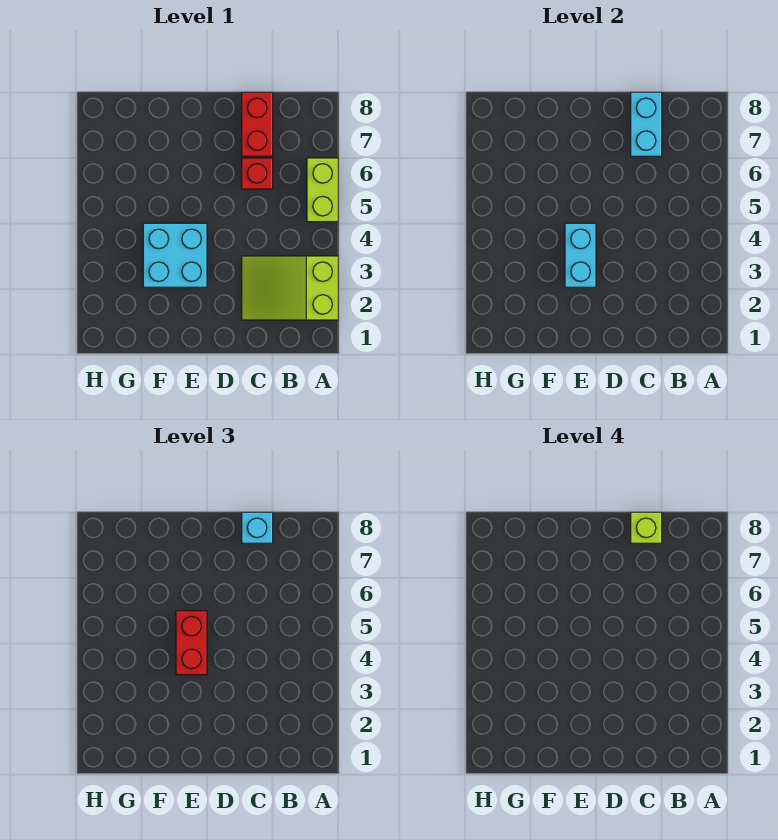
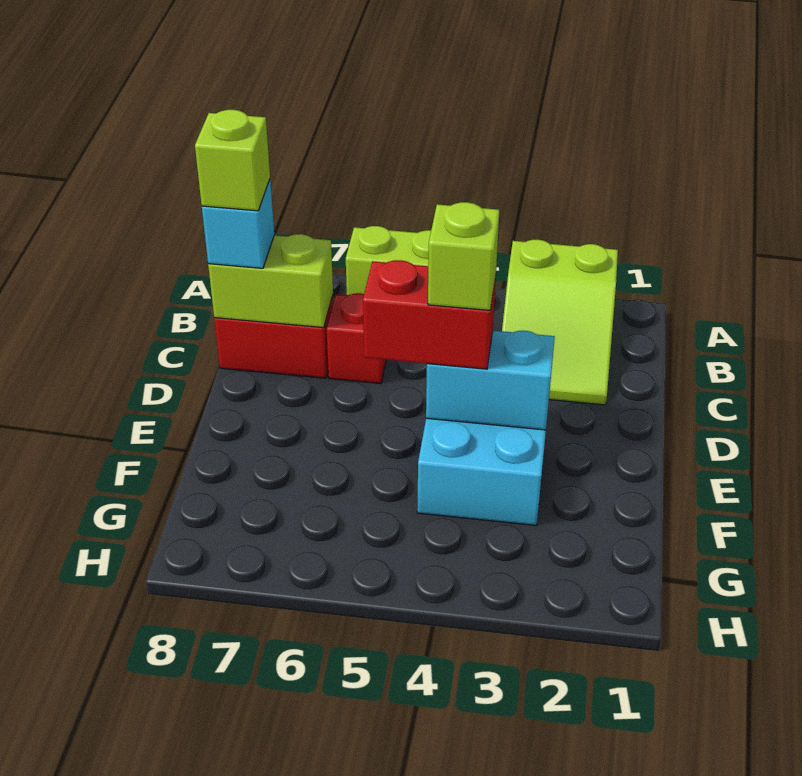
cyan brick C7:C8 level 2 -> lime brick C7:C8 level 2
none -> lime brick E4 level 4

